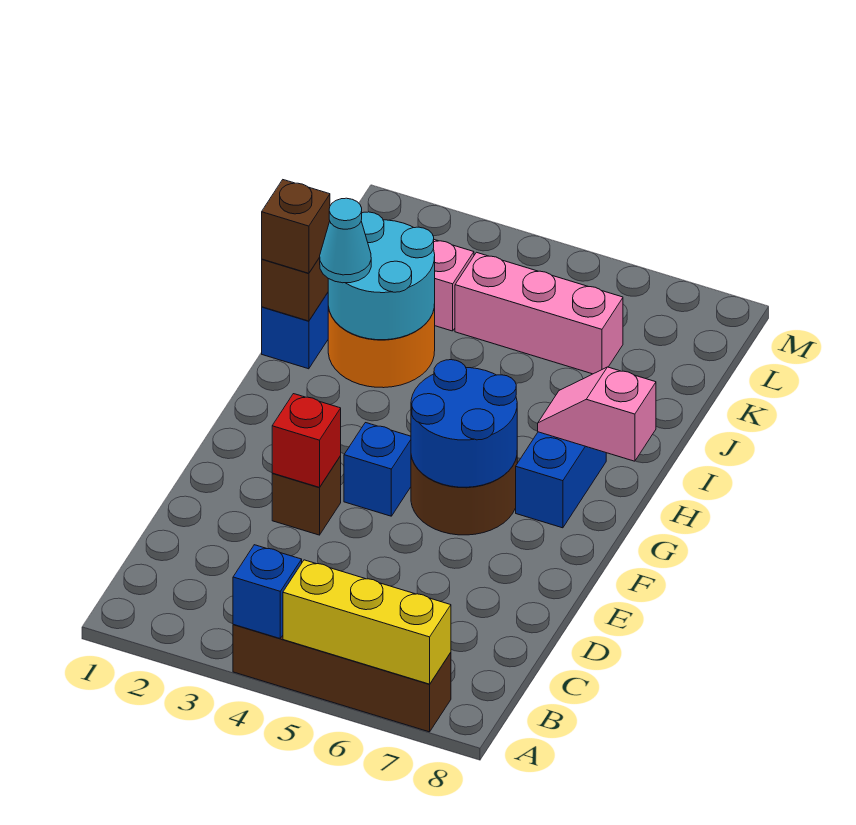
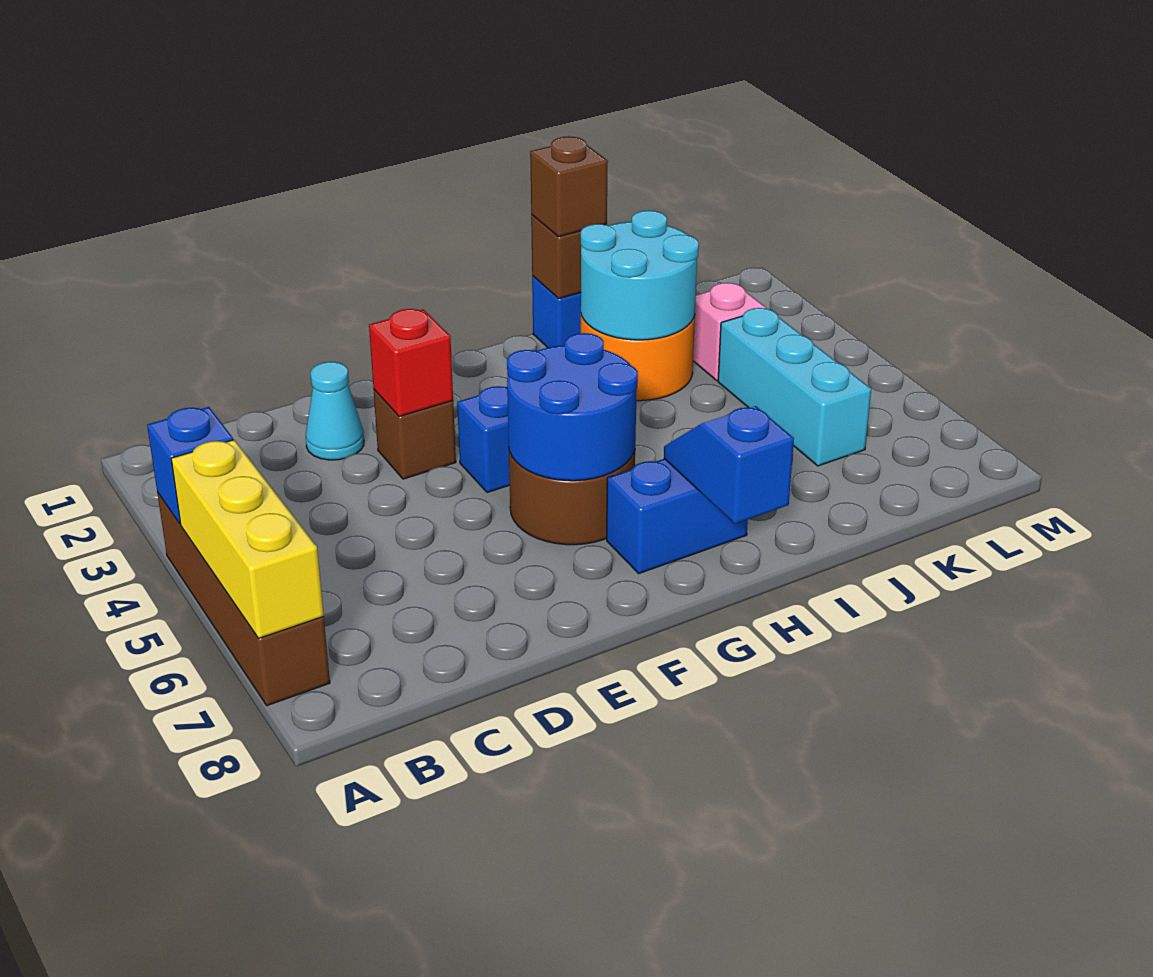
pink slope H7:H8 level 2 top 8 -> blue slope H7:H8 level 2 top 8
cyan cone I2 level 3 -> cyan cone D2 level 1
pink brick K4:K6 level 1 -> cyan brick K4:K6 level 1

